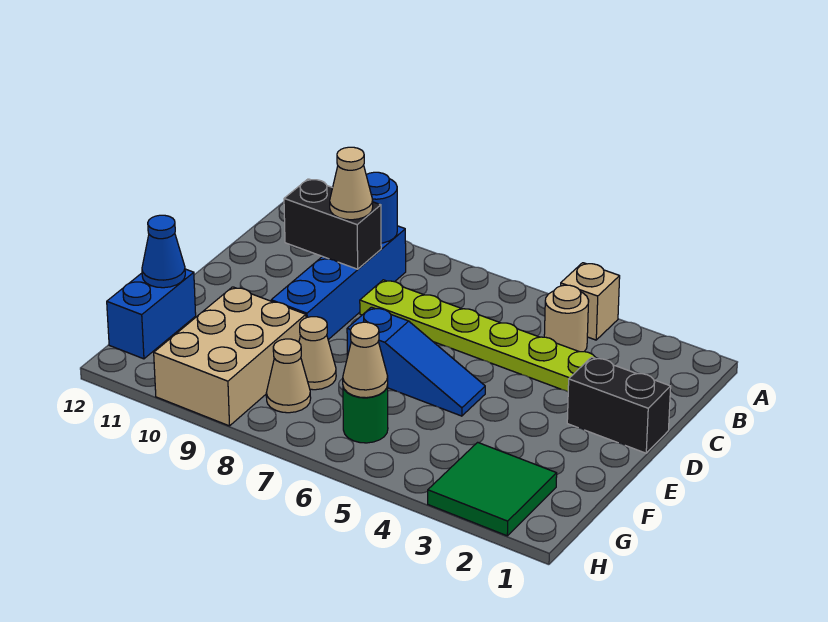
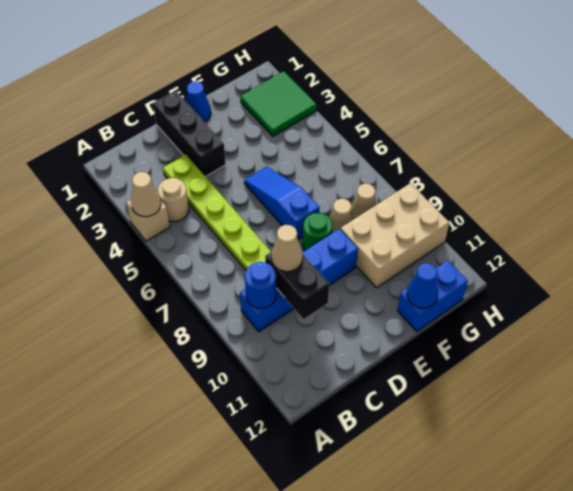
black brick D1:D2 level 1 -> black brick D1:D3 level 1
none -> blue cone E1 level 1
green round brick G6 level 1 -> green round brick E8 level 1
tan cone G6 level 2 -> tan cone A4 level 2

